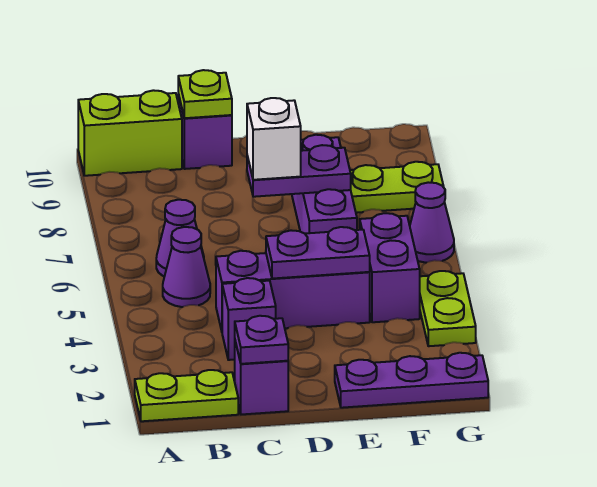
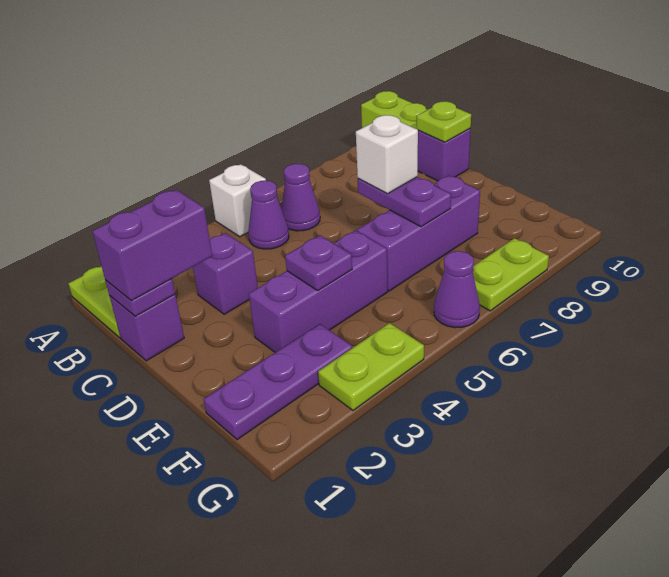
none -> white brick A5 level 1
purple brick C4:E4 level 1 -> purple brick E3:E5 level 1
purple plate D4:E4 level 2 -> purple plate E4 level 2
purple plate E1:G1 level 1 -> purple plate F1:F3 level 1
purple brick F4:F5 level 1 -> purple brick C1:C2 level 3
lime plate F8:G8 level 1 -> lime plate G7:G8 level 1

